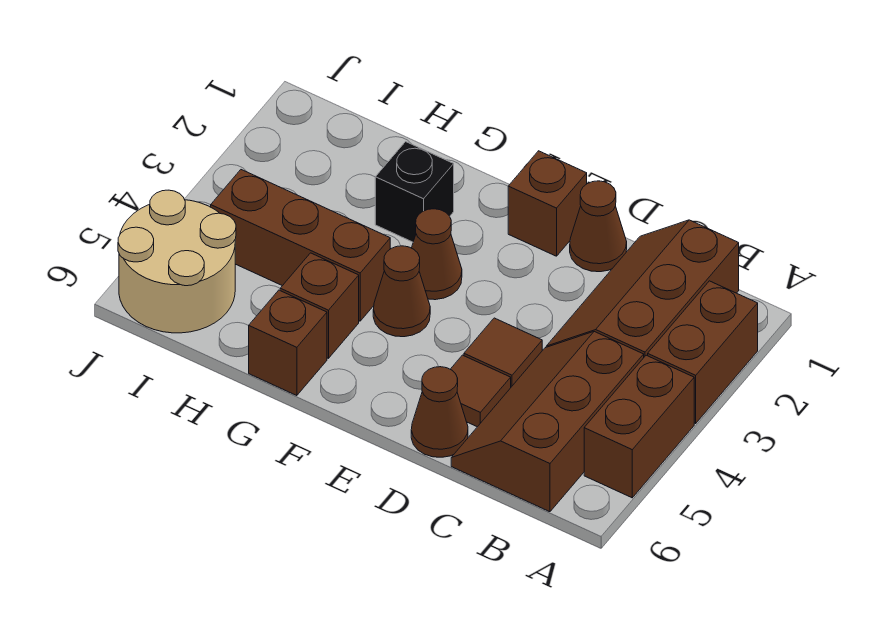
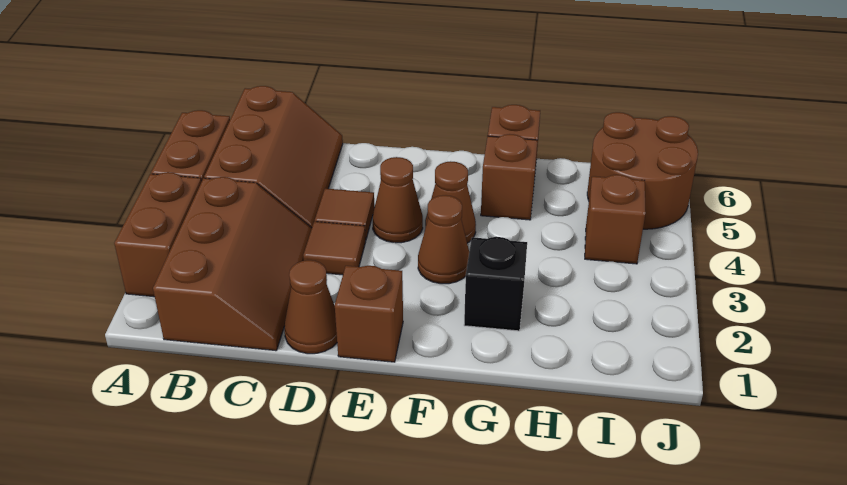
brown tile D5 level 1 -> brown tile D3 level 1
brown cone D6 level 1 -> brown cone E4 level 1
brown brick G4:I4 level 1 -> brown brick I4 level 1
tan round brick I5:J6 level 1 -> brown round brick I5:J6 level 1

